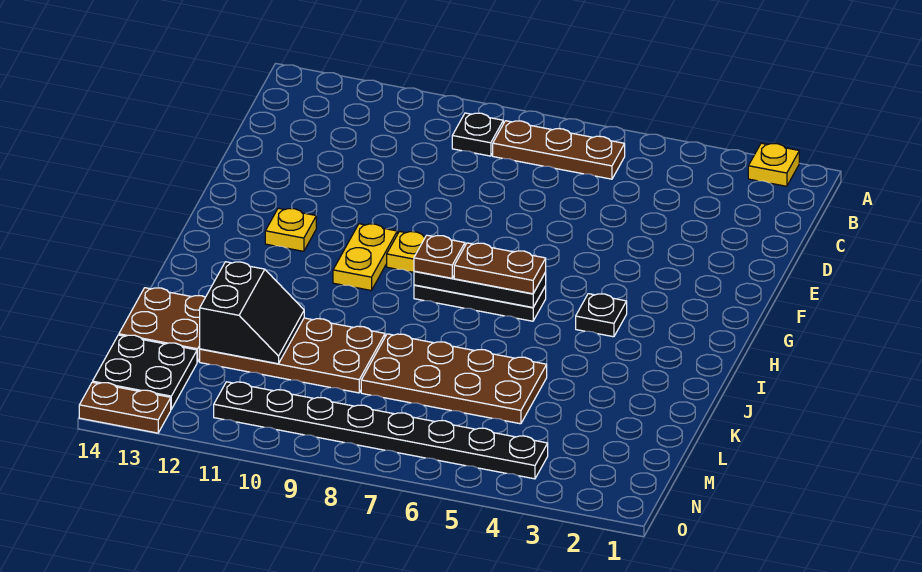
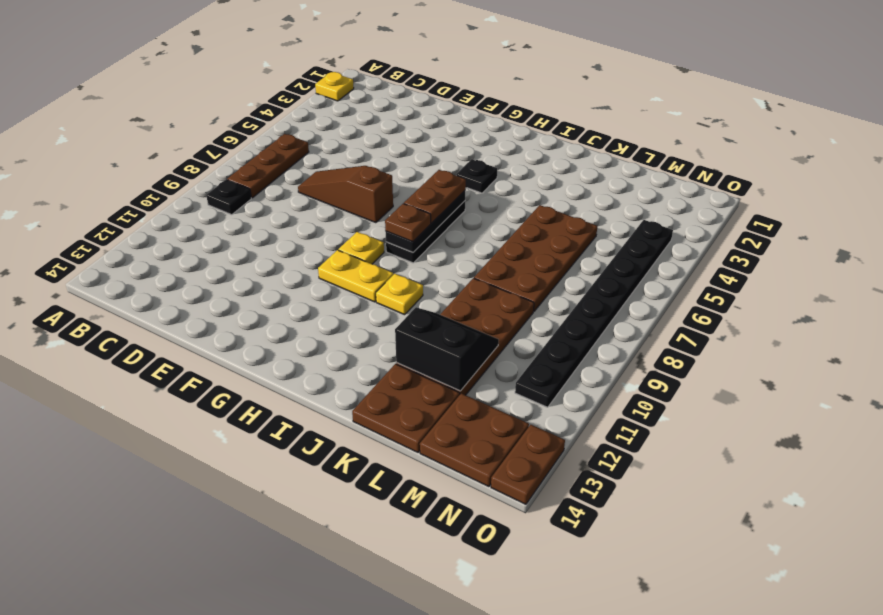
none -> brown slope D7:F7 level 1 top F
yellow plate G12 level 1 -> yellow plate I10 level 1
black plate M13:N14 level 1 -> brown plate M13:N14 level 1

